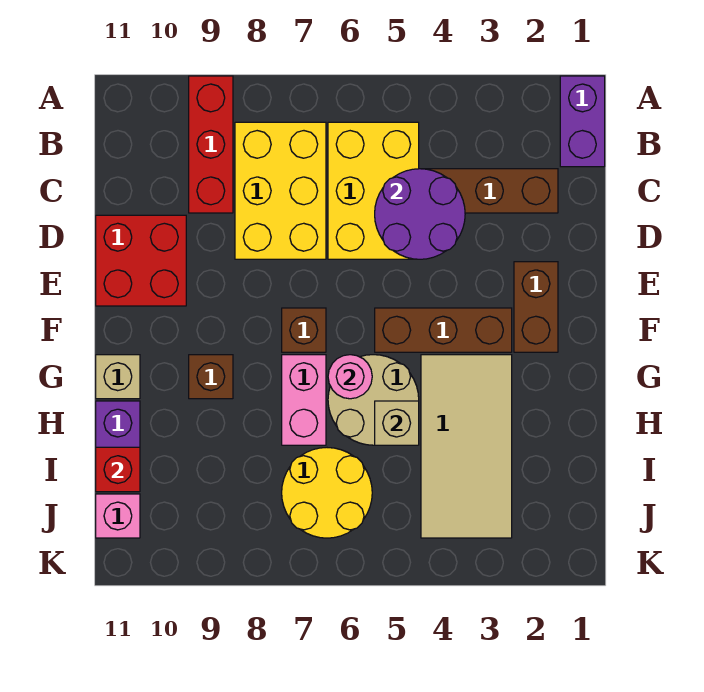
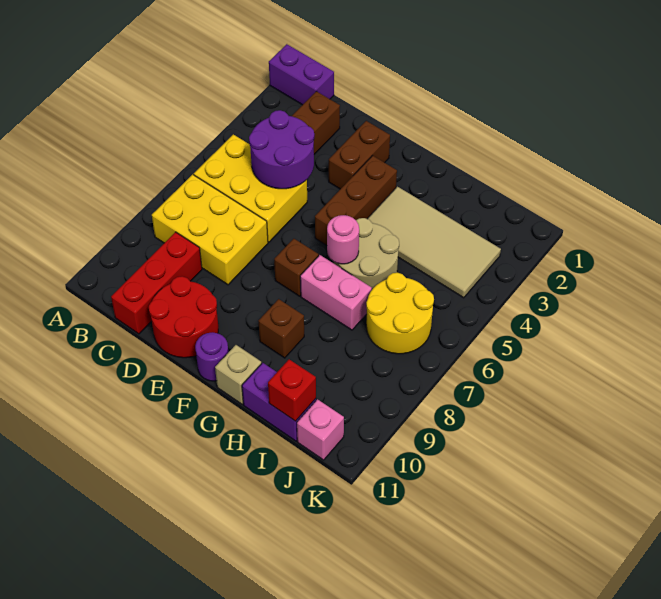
red brick A9:C9 level 1 -> red brick C9:C11 level 1
red brick D10:E11 level 1 -> red round brick D10:E11 level 1
brown brick E2:F2 level 1 -> brown brick E2:E3 level 1
none -> purple round brick F11 level 1
tan brick H5 level 2 -> none

